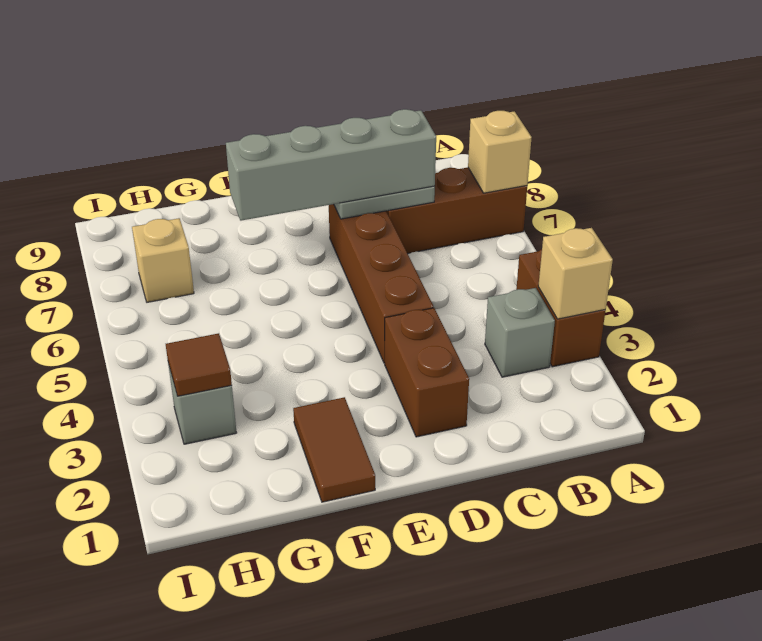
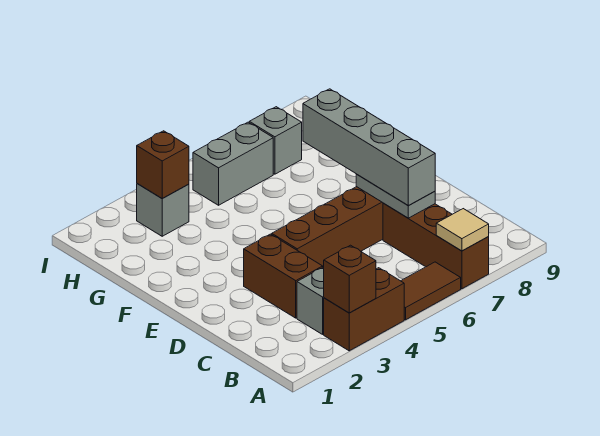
tan brick A3 level 2 -> brown brick A3 level 2
tan brick A7 level 2 -> tan tile A7 level 2
brown brick D2:D3 level 1 -> brown brick C3:D3 level 1
brown tile F1:F2 level 1 -> brown tile A5:A6 level 1
brown tile H3 level 2 -> brown brick H3 level 2
none -> grey brick H5:H6 level 1
tan brick H7 level 1 -> grey brick H7 level 1

